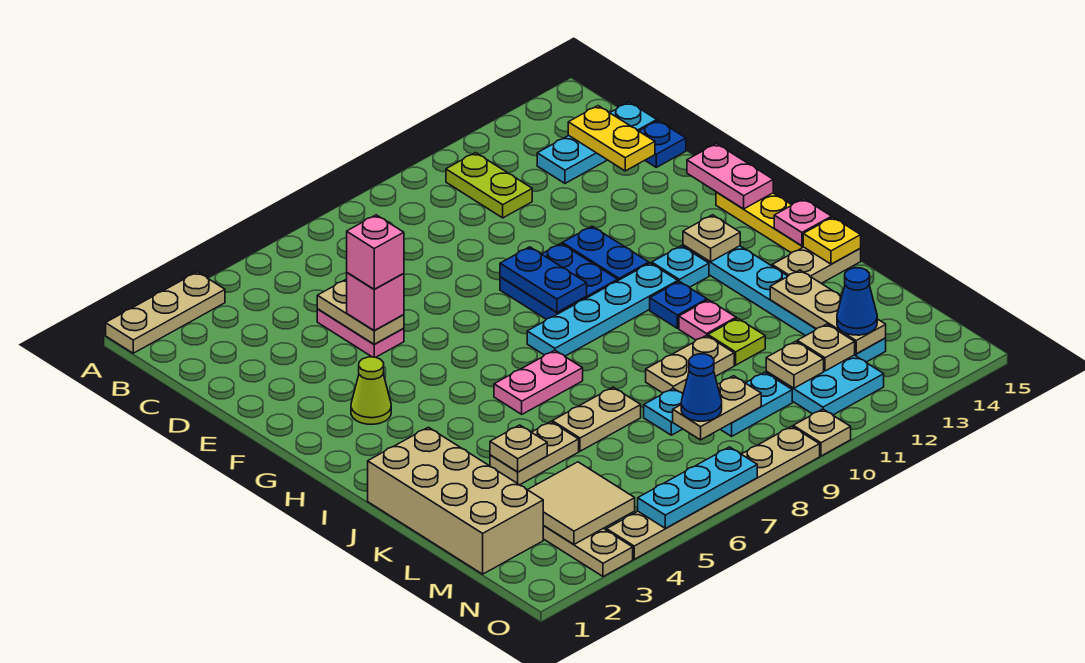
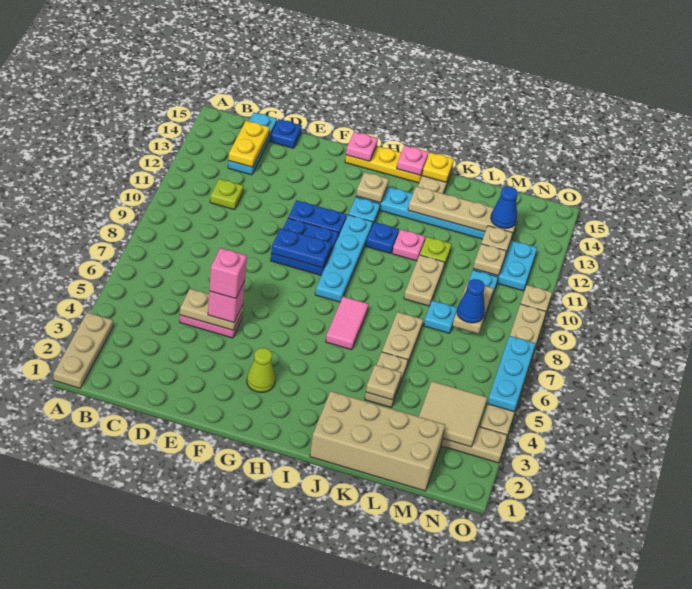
lime plate B11:C11 level 1 -> lime plate C11 level 1
yellow plate C14:D14 level 2 -> yellow plate C13:C14 level 2
pink plate F15:G15 level 2 -> pink plate G15 level 2
pink plate I6:I7 level 1 -> pink tile I6:I7 level 1
tan plate K13:M13 level 2 -> tan plate J13:M13 level 2

